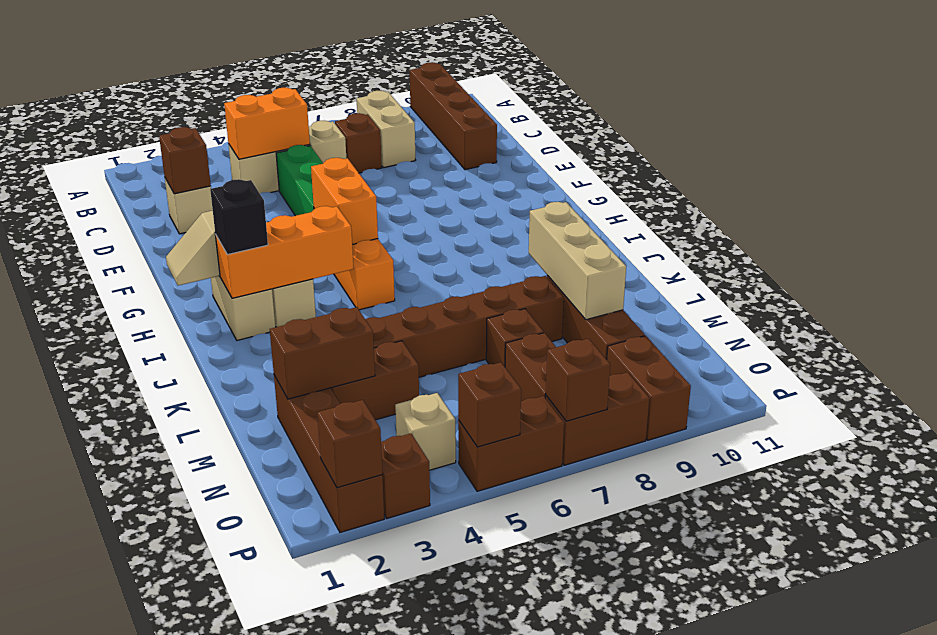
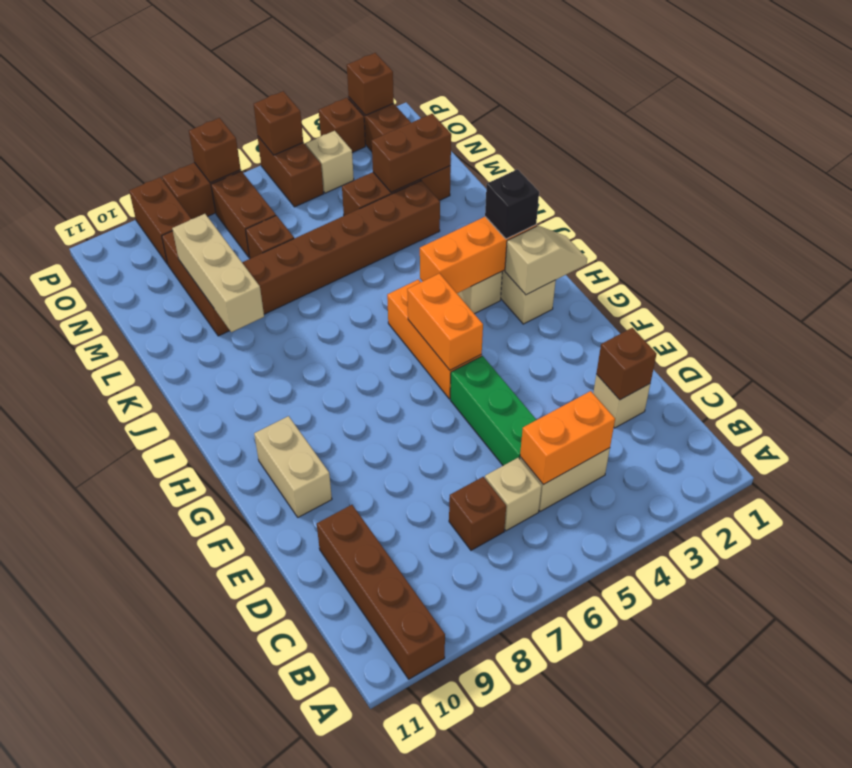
tan brick B8:C8 level 1 -> tan brick F10:G10 level 1
brown brick P5:P6 level 1 -> brown brick O5:P5 level 1

